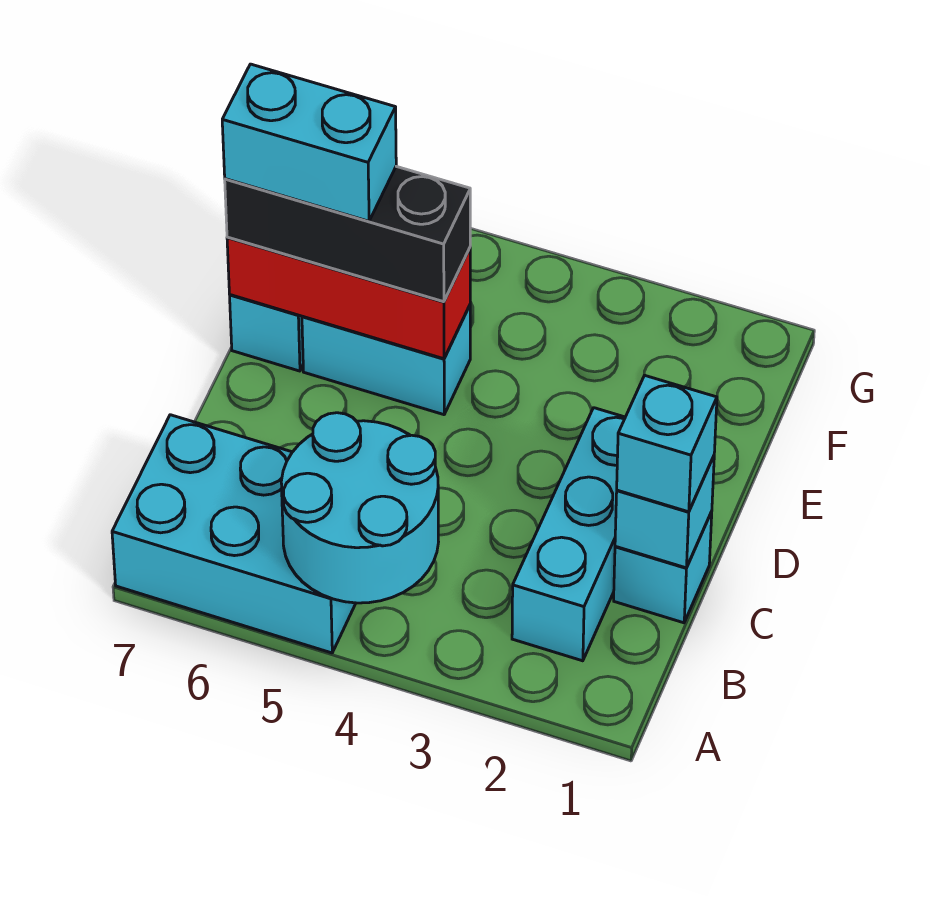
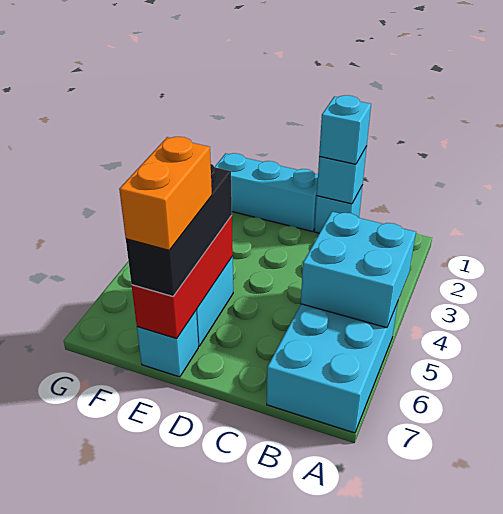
cyan round brick A4:B5 level 2 -> cyan brick A4:B5 level 2
cyan brick B2:D2 level 1 -> cyan brick D1:F1 level 1
cyan brick E6:E7 level 4 -> orange brick E6:E7 level 4

